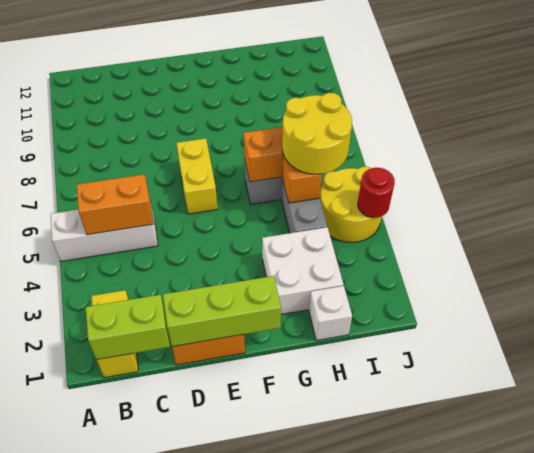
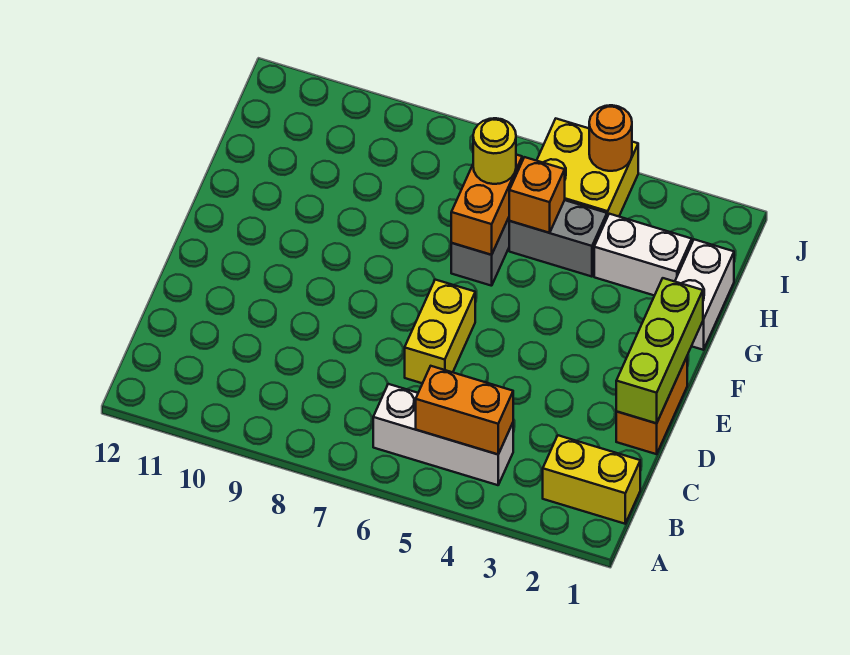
white brick A5:C5 level 1 -> white brick B4:B6 level 1
lime brick B1:C1 level 2 -> none
orange brick B5:C5 level 2 -> orange brick B4:B5 level 2
yellow brick E6:E7 level 1 -> yellow brick D6:E6 level 1
white brick G2:H3 level 1 -> white brick H2:H3 level 1
white brick H1 level 1 -> white brick G1:H1 level 1
yellow round brick H5:I6 level 3 -> yellow round brick H6 level 3
yellow round brick I4:J5 level 1 -> yellow brick I4:J5 level 1
red round brick J4 level 2 -> orange round brick J4 level 2

